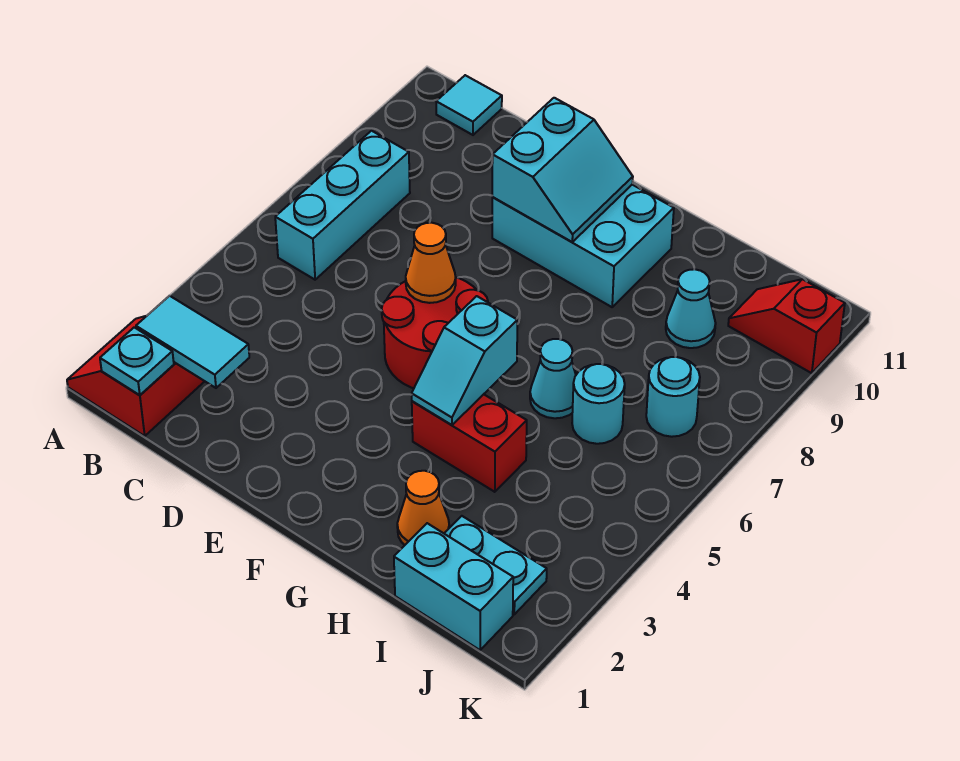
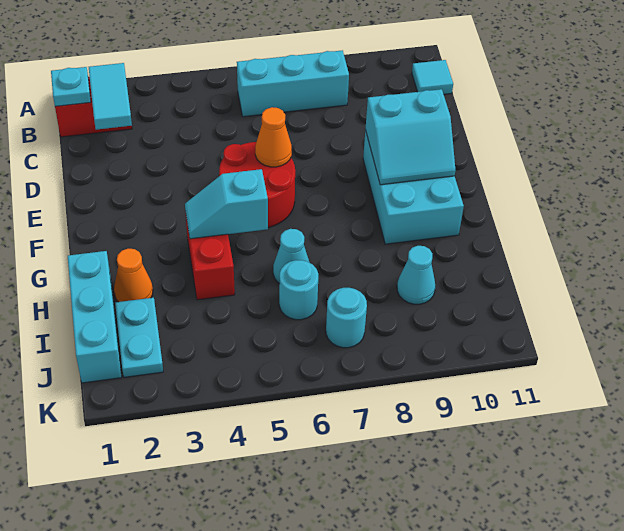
cyan brick I1:J1 level 1 -> cyan brick H1:J1 level 1
red slope J10:K10 level 1 top K -> none

